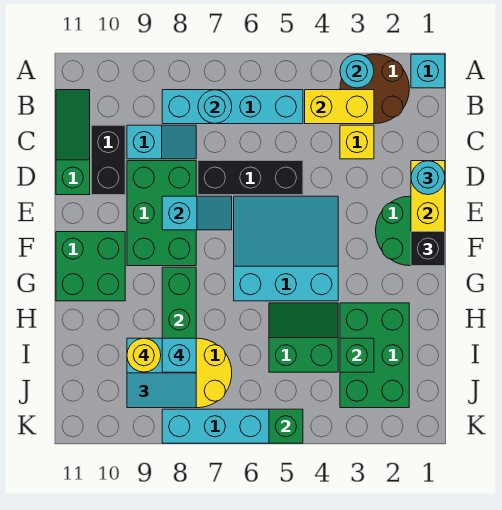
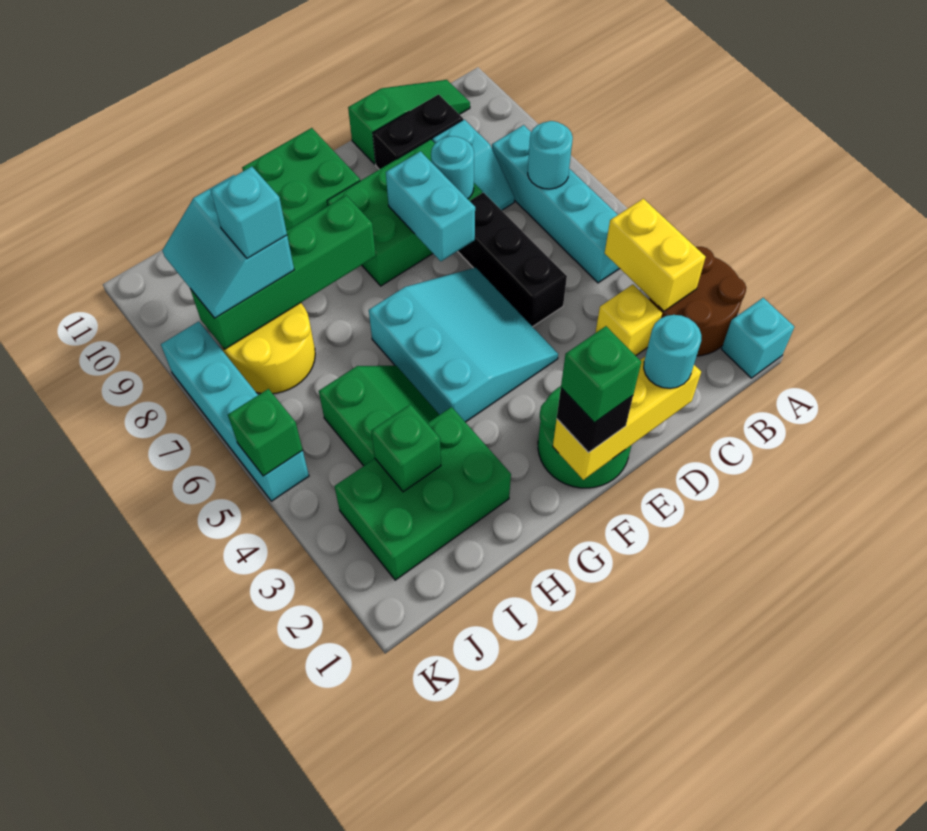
cyan round brick A3 level 2 -> cyan round brick D8 level 2
cyan slope E7:E8 level 2 top 8 -> cyan brick E7:E8 level 2
none -> green brick F1 level 4
yellow round brick I9 level 4 -> none

